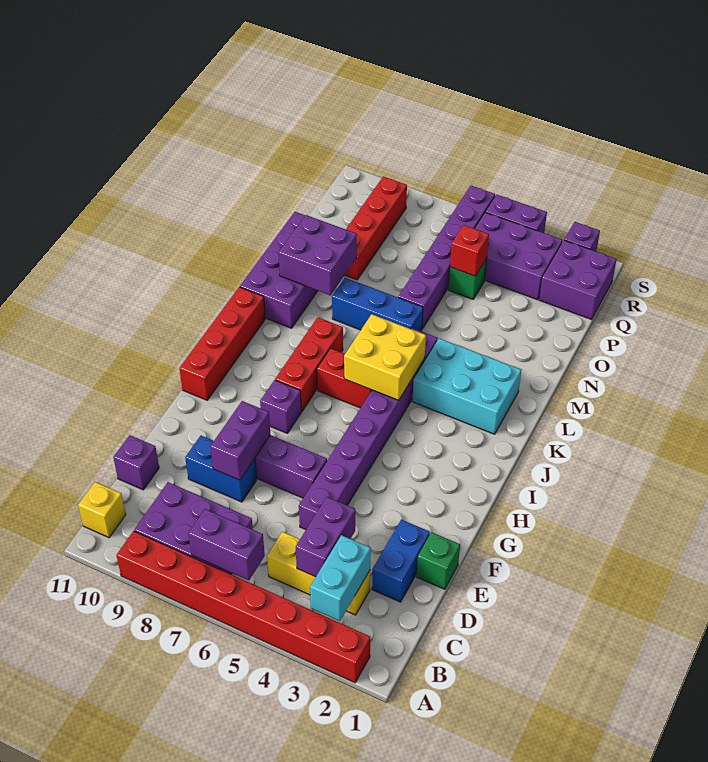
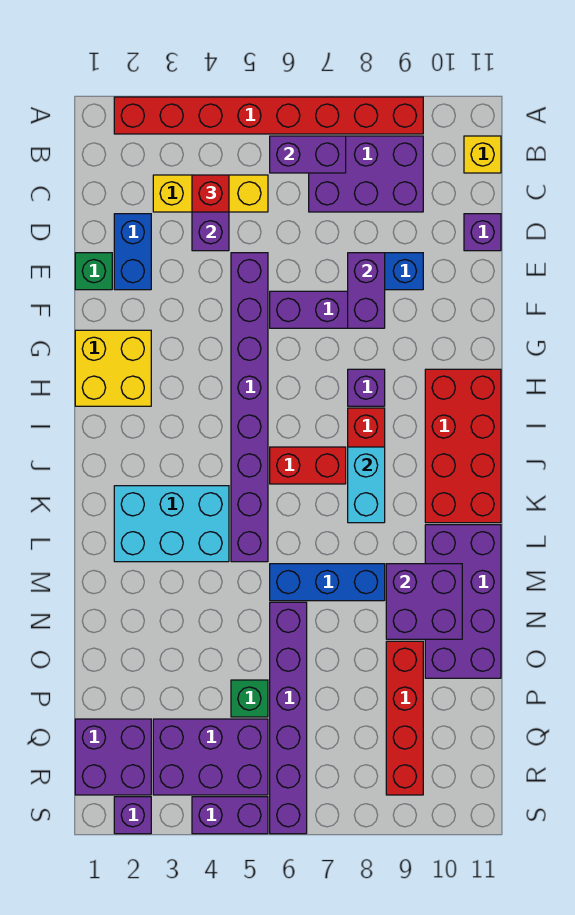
cyan brick B3:C3 level 2 -> cyan brick J8:K8 level 2
red brick H11:K11 level 1 -> red brick H10:K11 level 1
yellow brick J5:K6 level 2 -> yellow brick G1:H2 level 1
red brick P5 level 2 -> red brick C4 level 3

